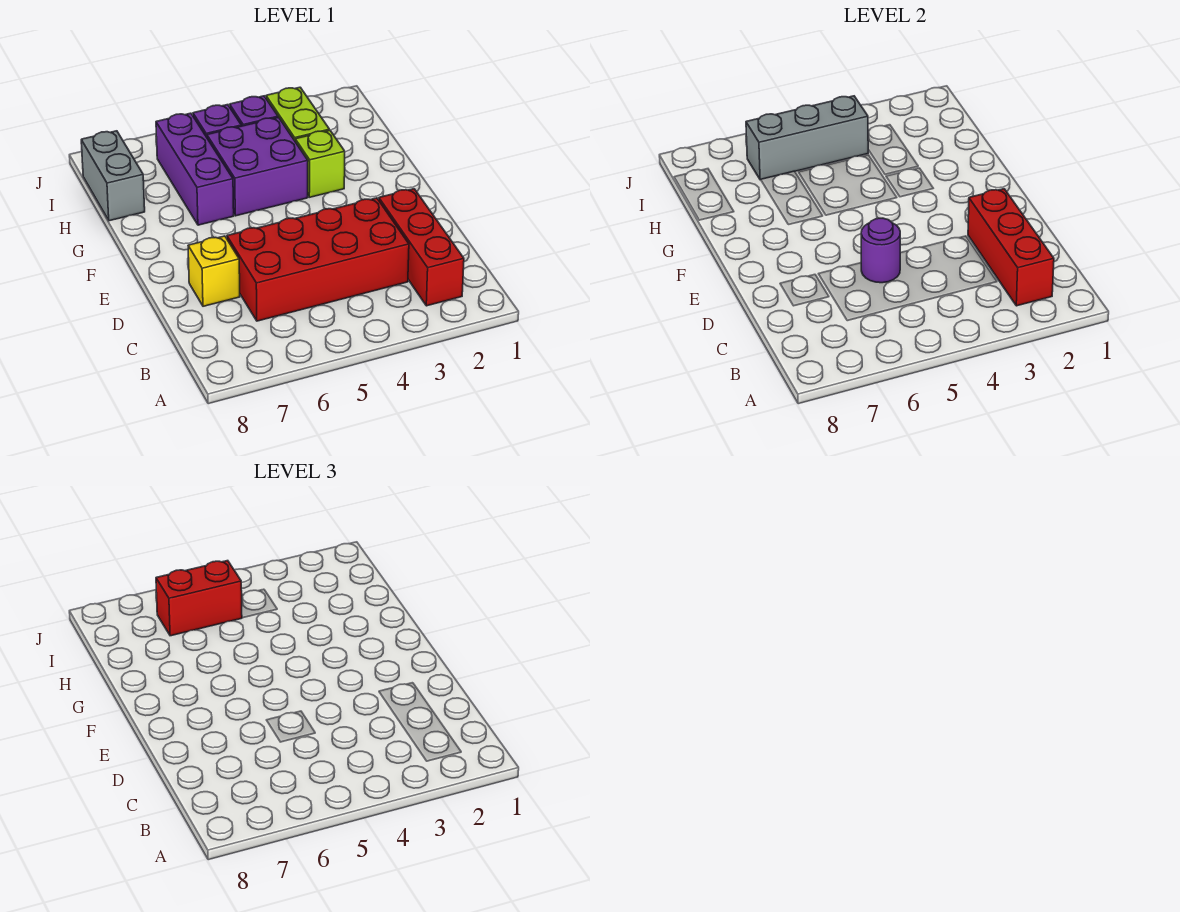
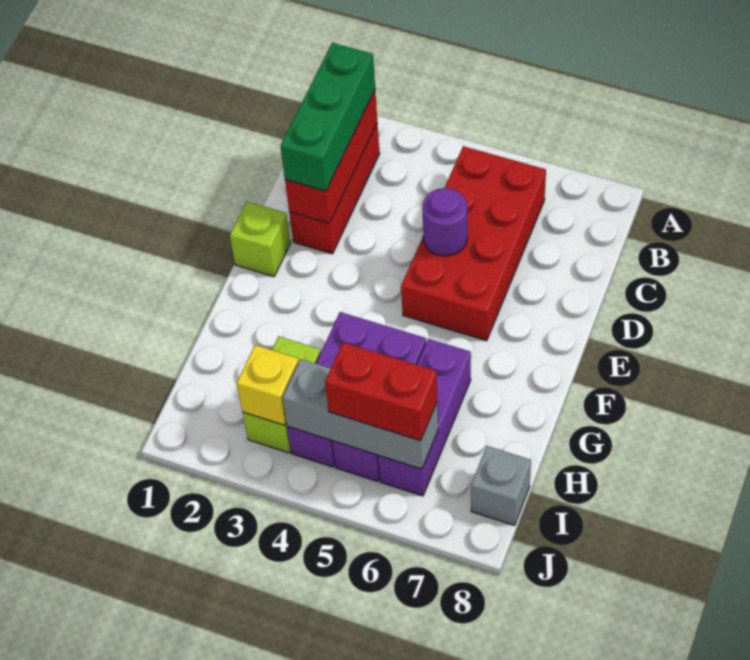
none -> green brick B2:D2 level 3
red brick C3:D6 level 1 -> red brick B5:E6 level 1
yellow brick D7 level 1 -> yellow brick I3 level 2
lime brick G3 level 1 -> lime brick E1 level 1
grey brick H8:I8 level 1 -> grey brick I8 level 1

